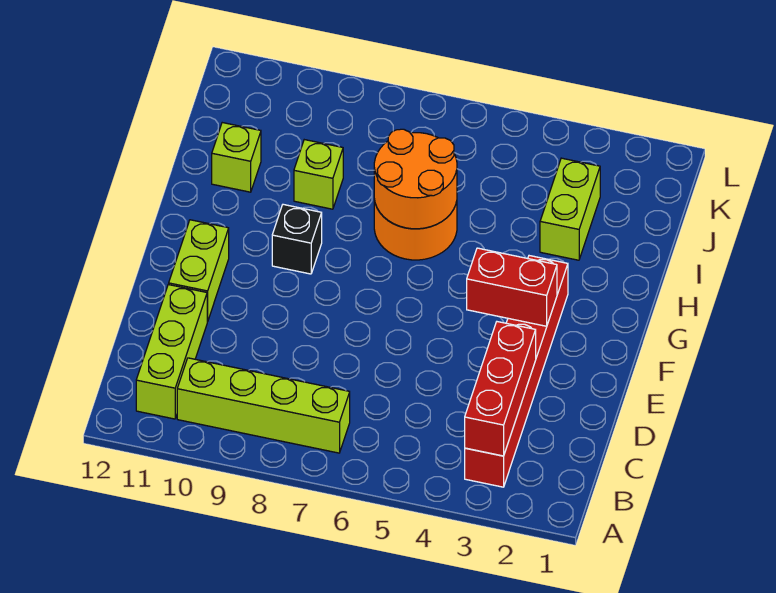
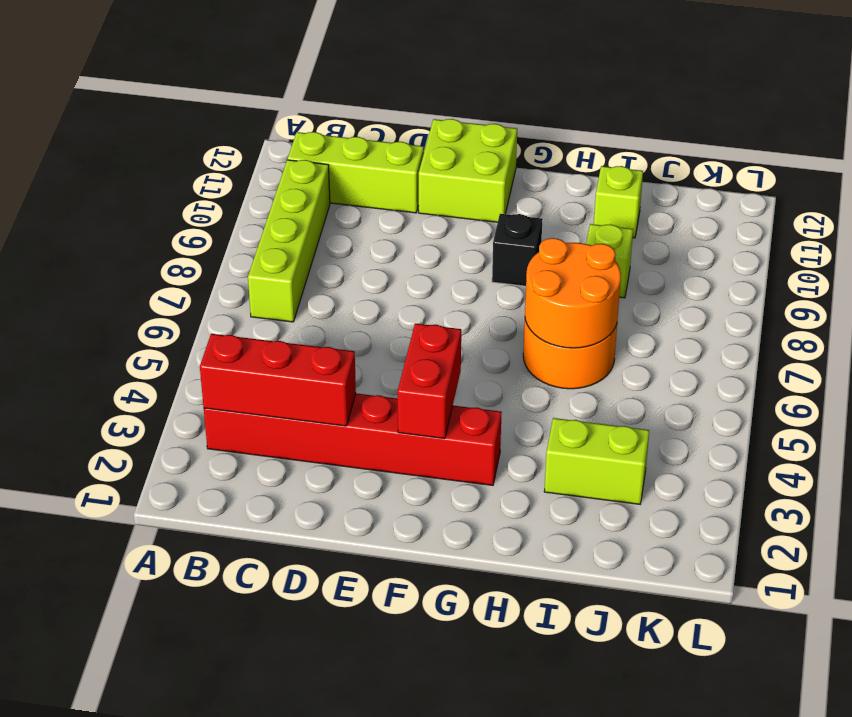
lime brick E11:F11 level 1 -> lime brick E11:F12 level 1

